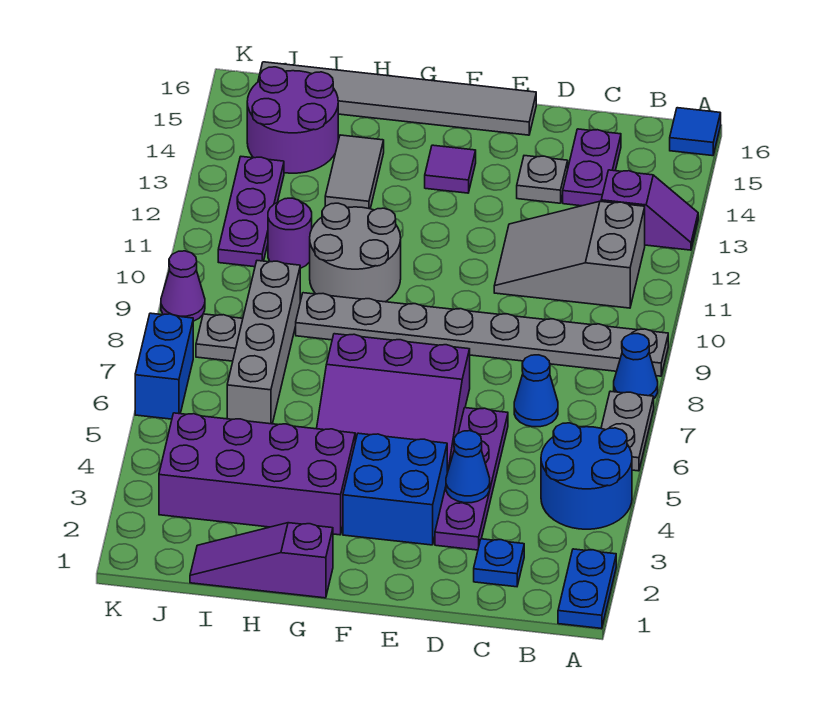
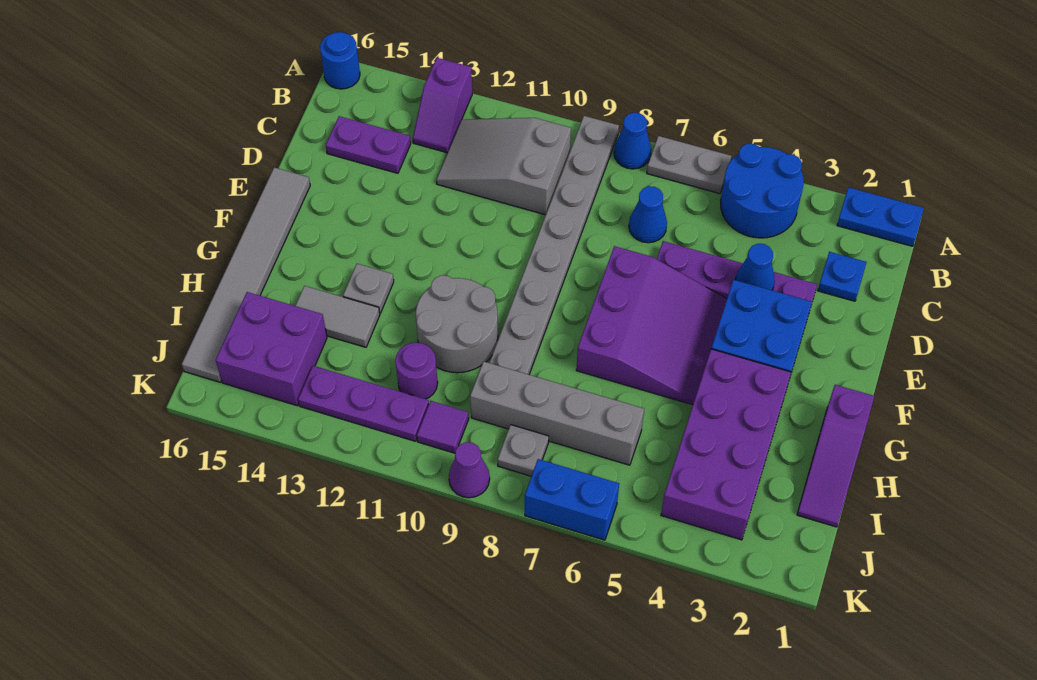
purple slope A13:B13 level 1 top B -> purple slope A13:B13 level 1 top A
blue tile A16 level 1 -> blue round brick A16 level 1
grey slope B11:D12 level 1 top B -> grey slope B10:C12 level 1 top 10
grey plate D14 level 1 -> grey plate G13 level 1
purple tile F14 level 1 -> purple tile J10 level 1
purple round brick I14:J15 level 1 -> purple brick I14:J15 level 1

